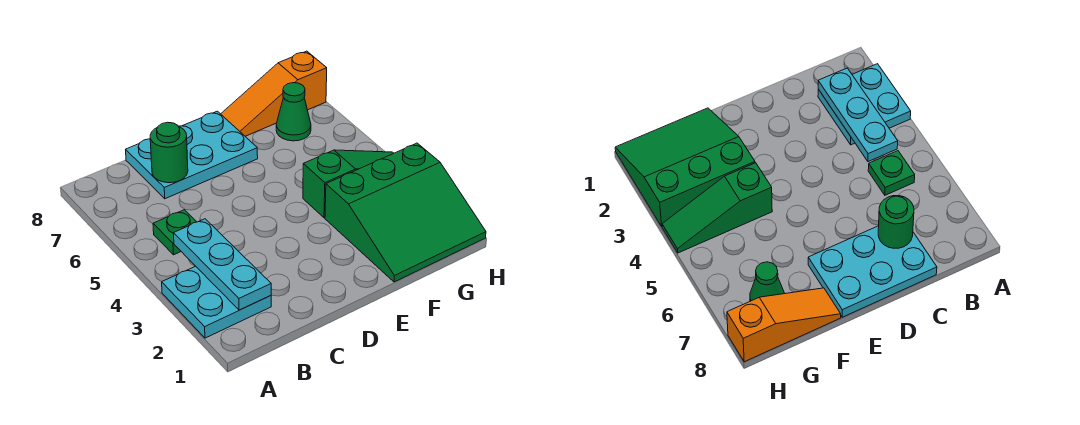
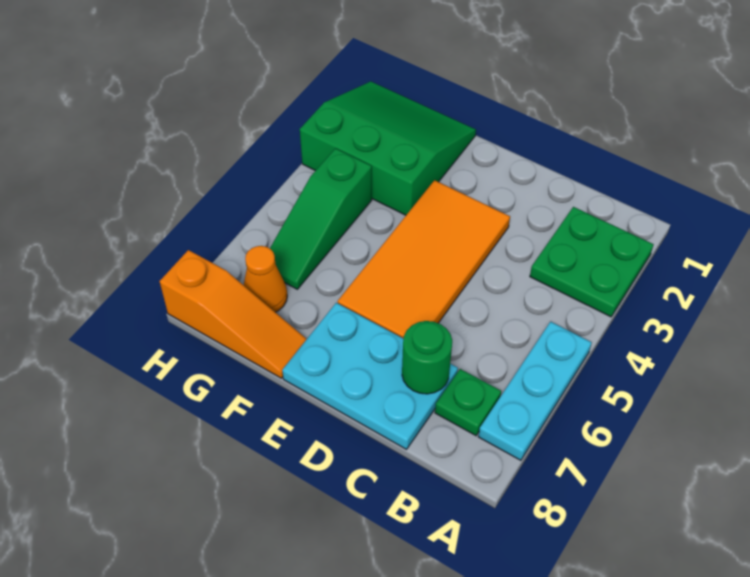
cyan plate A2:B3 level 1 -> green plate A2:B3 level 1
cyan plate B2:B4 level 2 -> cyan plate A5:A7 level 1
green plate B5 level 1 -> green plate B7 level 1
none -> orange tile D3:E6 level 1
green slope F4:H4 level 1 top F -> green slope G4:G6 level 1 top 4
green cone G7 level 1 -> orange cone G7 level 1

